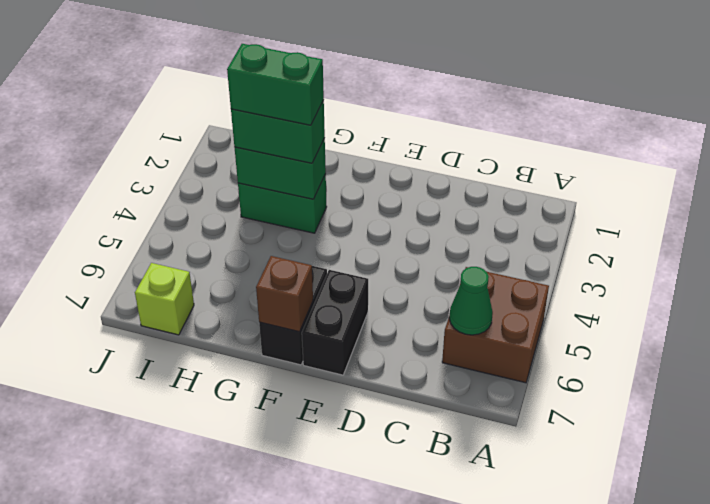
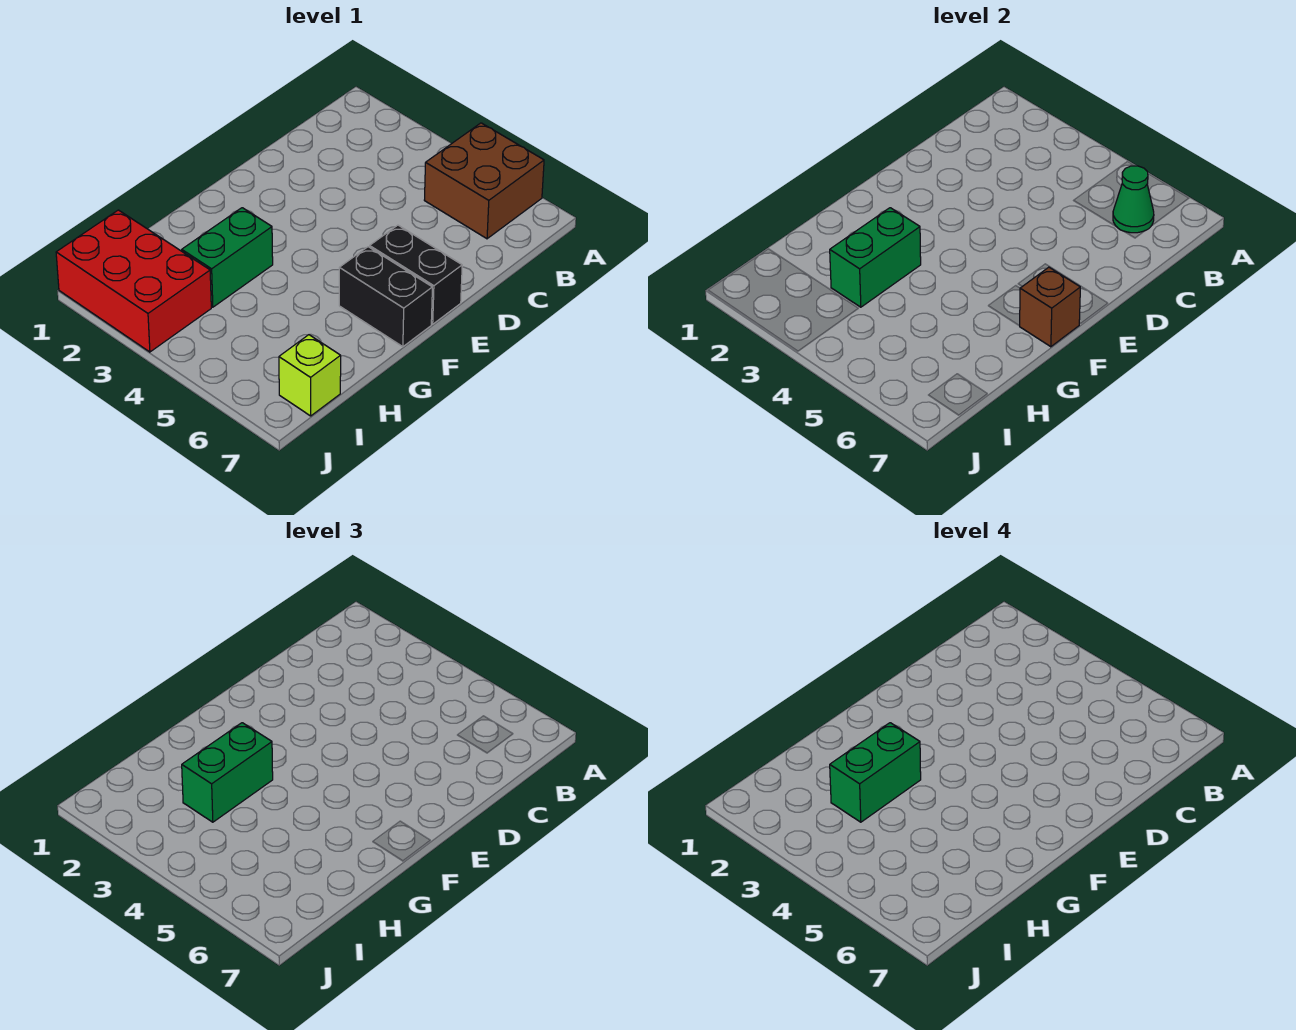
none -> red brick I1:J3 level 1

